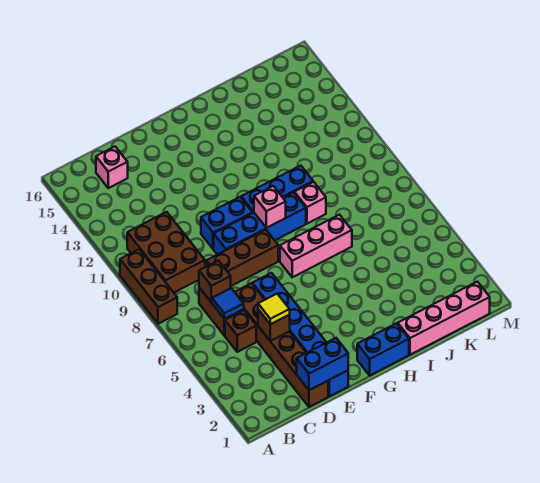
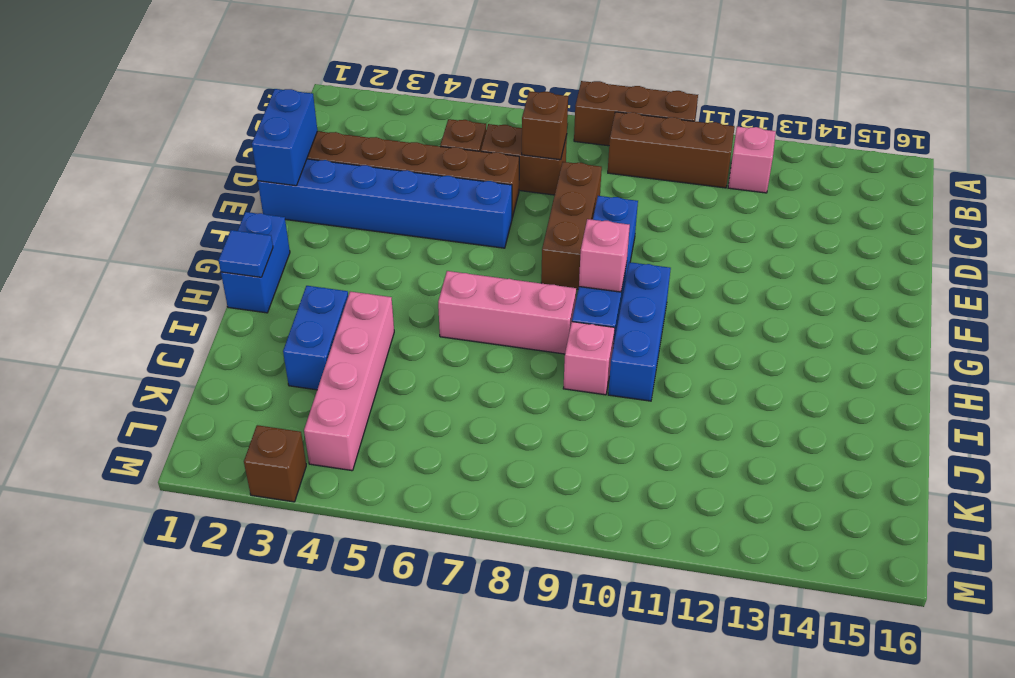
brown brick B9:C11 level 1 -> brown brick B9:B11 level 1
blue tile C6 level 2 -> blue tile H1 level 2
pink brick C15 level 1 -> pink brick B12 level 1
brown brick D4 level 2 -> brown brick M3 level 1
yellow tile D4 level 3 -> none
blue brick E10:F10 level 1 -> blue brick I3:J3 level 1
pink brick G7:I7 level 1 -> pink brick H6:H8 level 1
pink brick I1:L1 level 1 -> pink brick I4:L4 level 1

